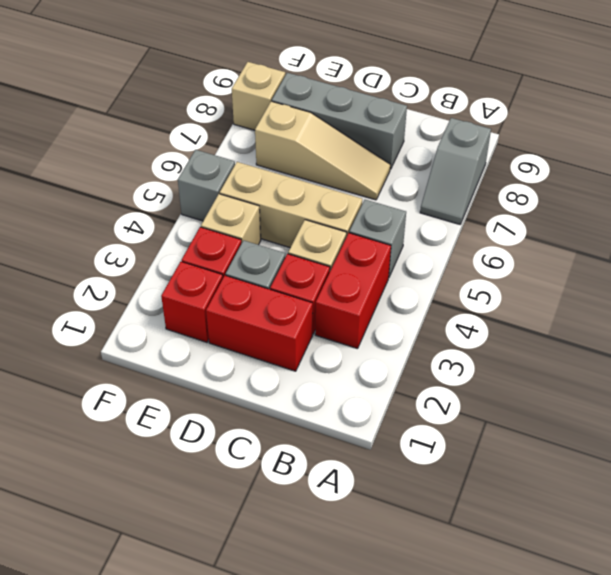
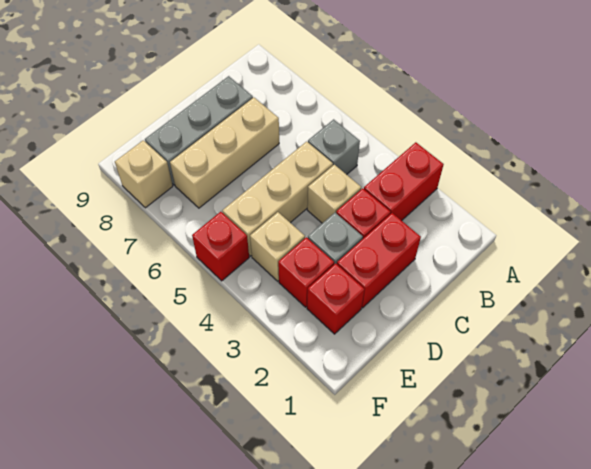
grey slope A7:A8 level 1 top 8 -> none
red brick B3:B4 level 1 -> red brick A3:B3 level 1
tan slope C7:E7 level 1 top E -> tan brick C7:E7 level 1
grey brick F5 level 1 -> red brick F5 level 1

